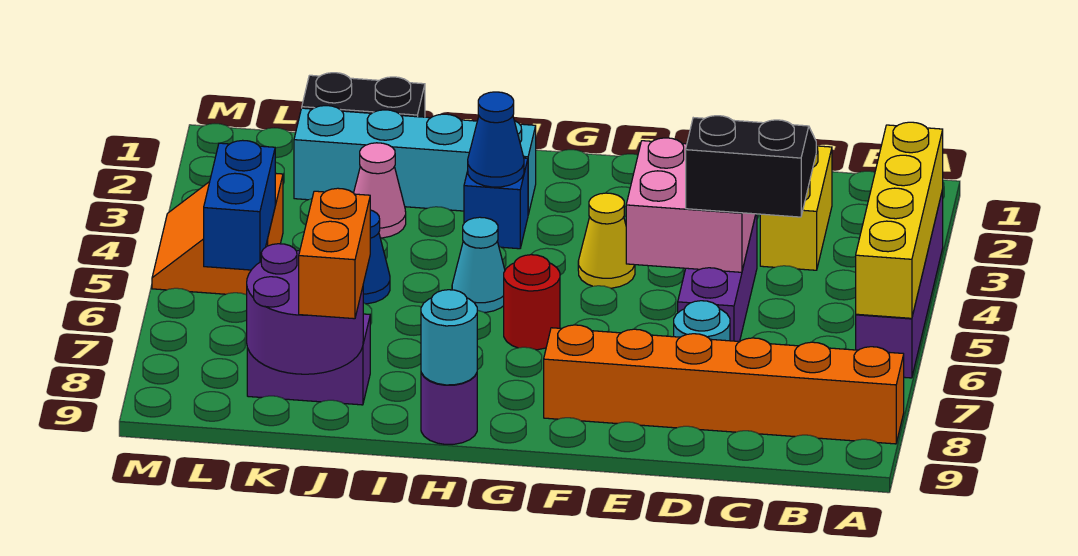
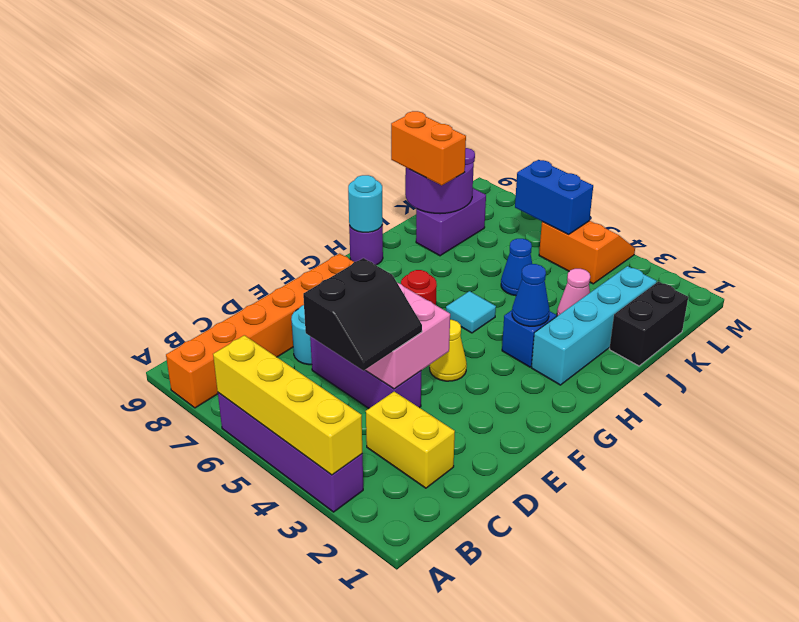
cyan cone H5 level 1 -> cyan tile H5 level 1

